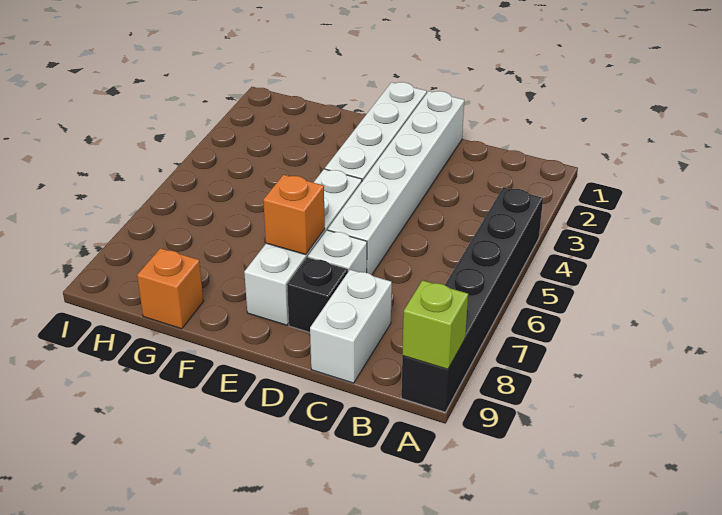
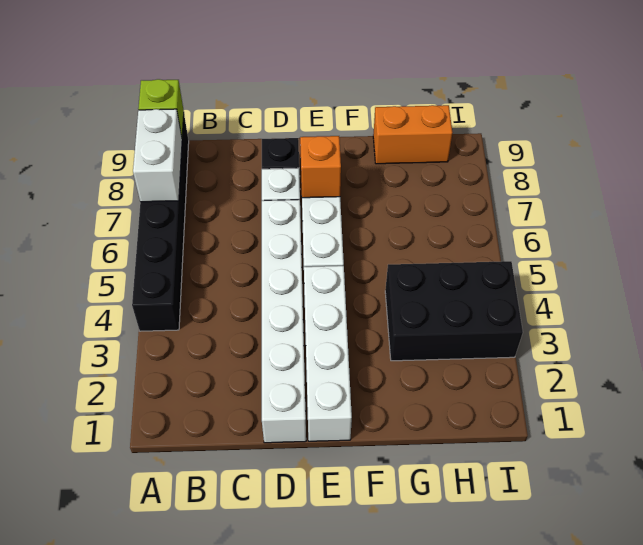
white brick C8:C9 level 1 -> white brick A7:A8 level 2
none -> black brick G3:I4 level 1
orange brick G9 level 1 -> orange brick G9:H9 level 1

